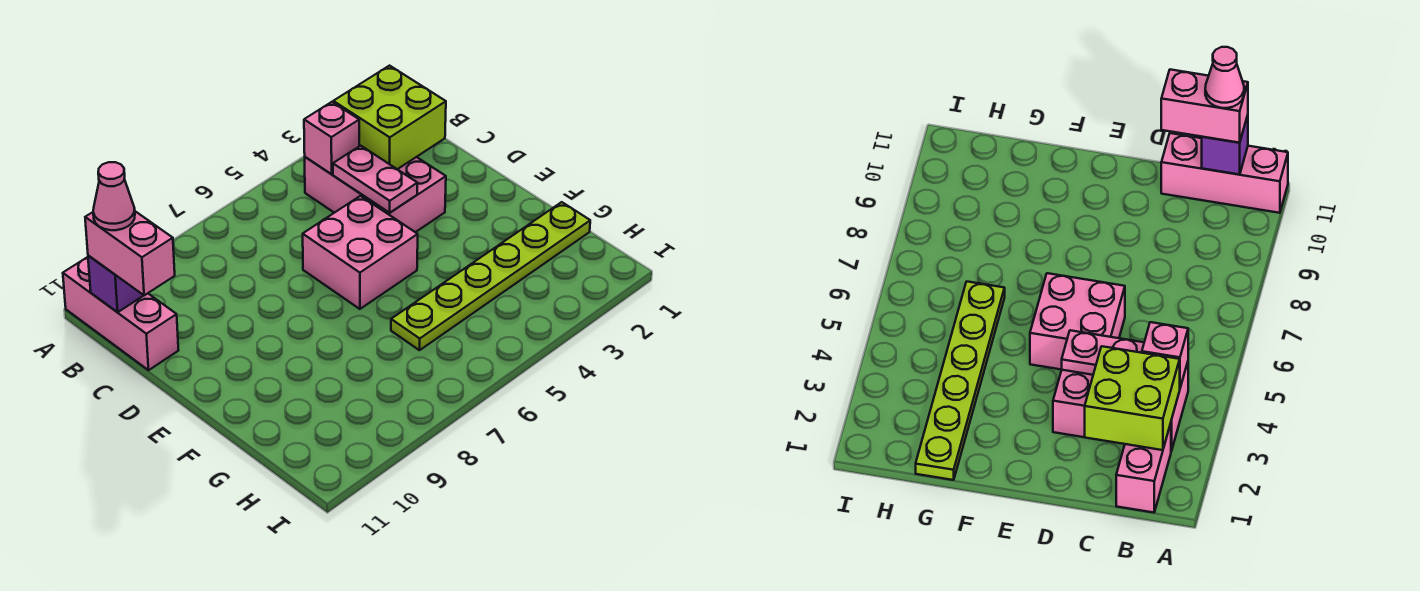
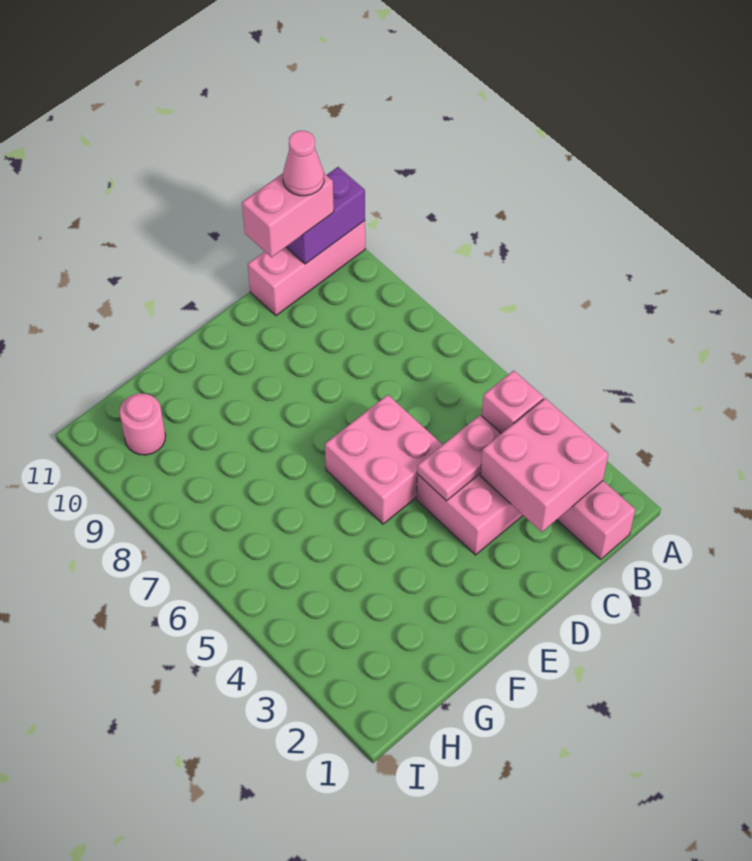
lime brick B2:C3 level 2 -> pink brick B2:C3 level 2
purple brick B11 level 2 -> purple brick A11:B11 level 2
lime plate G1:G6 level 1 -> none
none -> pink round brick H10 level 1

